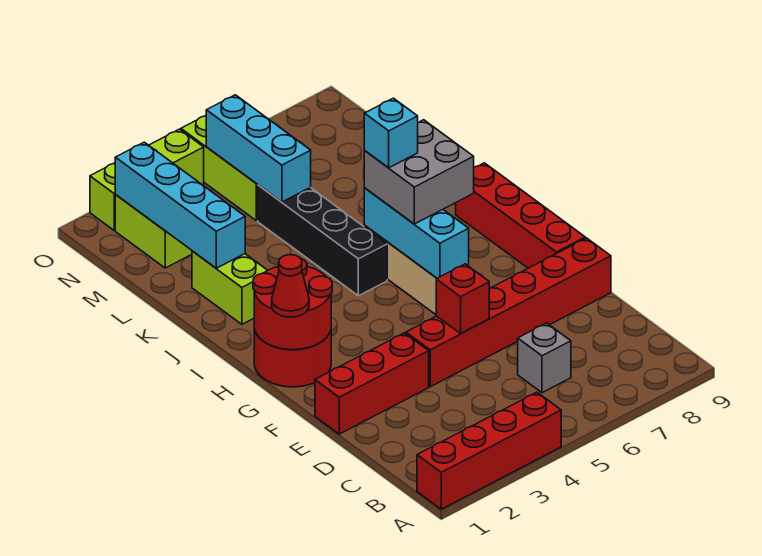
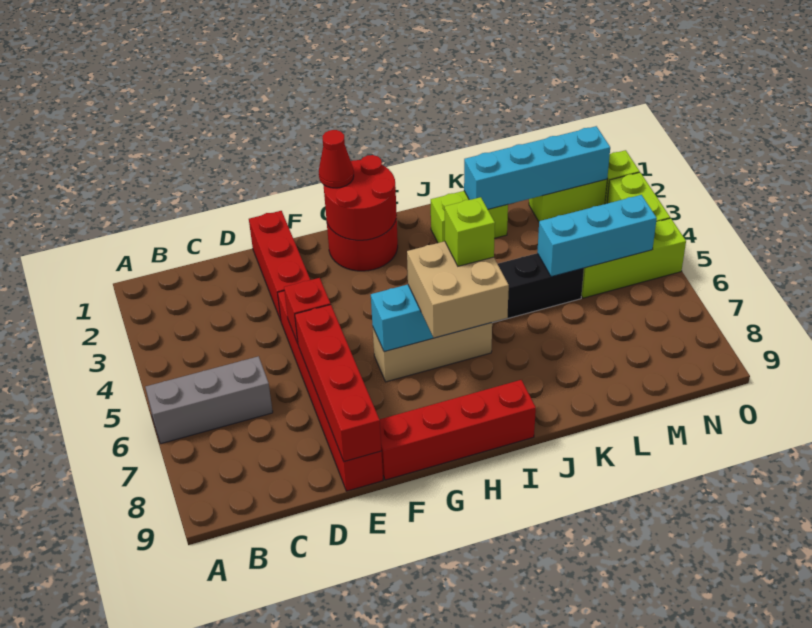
red brick A1:A4 level 1 -> red brick E6:E9 level 2
grey brick C6 level 1 -> grey brick A6:C6 level 1
grey brick H6:I7 level 3 -> tan brick H6:I7 level 3
cyan brick I6 level 4 -> lime brick I6 level 4

